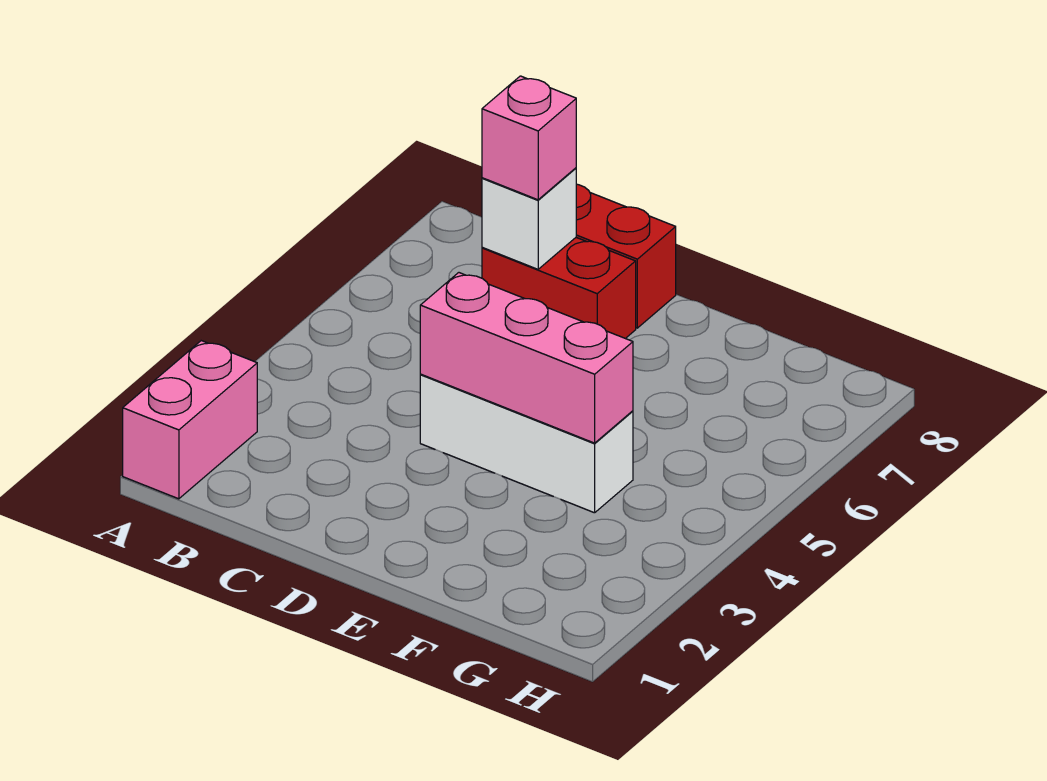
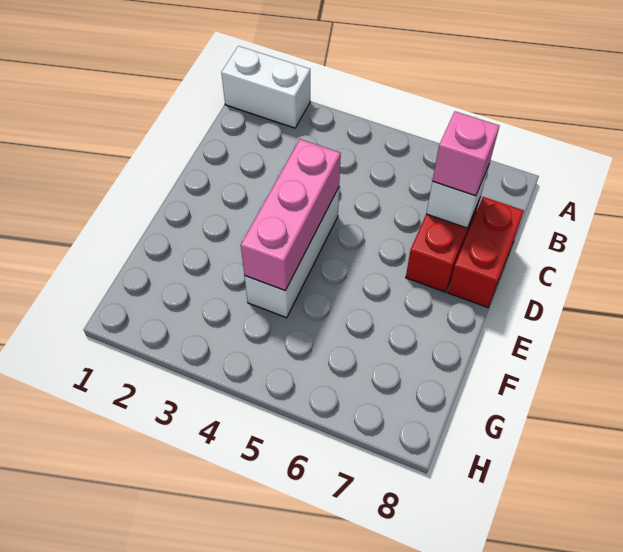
pink brick A1:A2 level 1 -> white brick A1:A2 level 1

